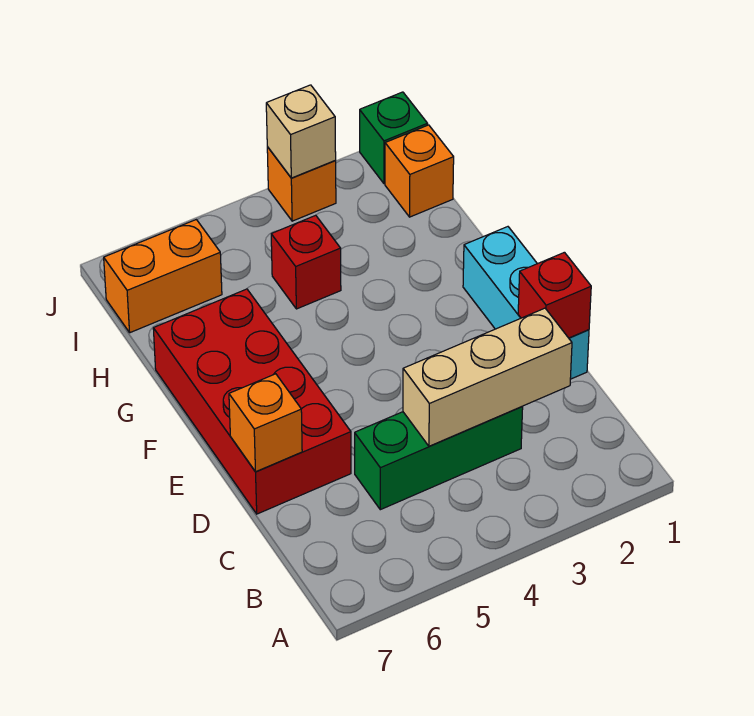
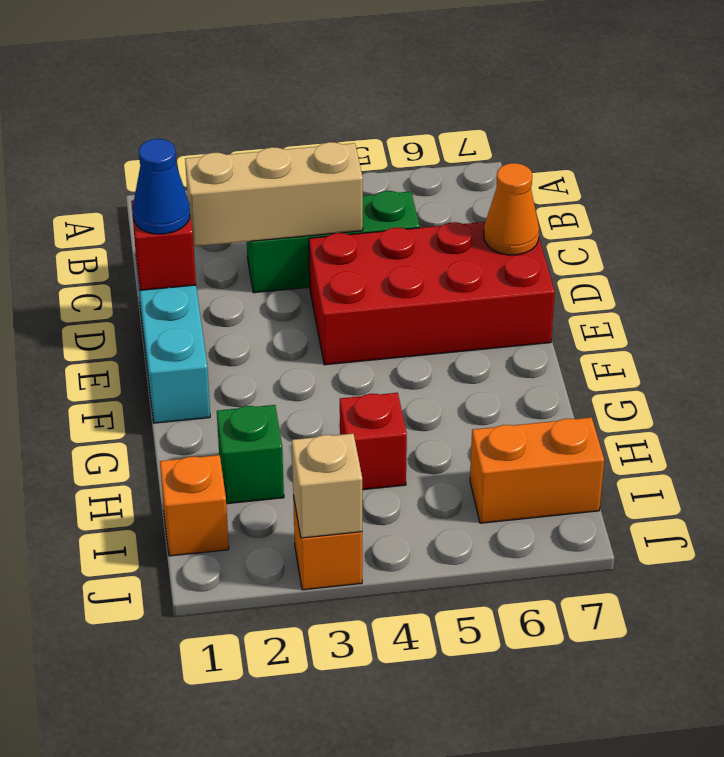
none -> blue cone D1 level 3
red brick D6:G7 level 1 -> red brick D4:E7 level 1
orange brick D7 level 2 -> orange cone D7 level 2
green brick J1 level 1 -> green brick H2 level 1

